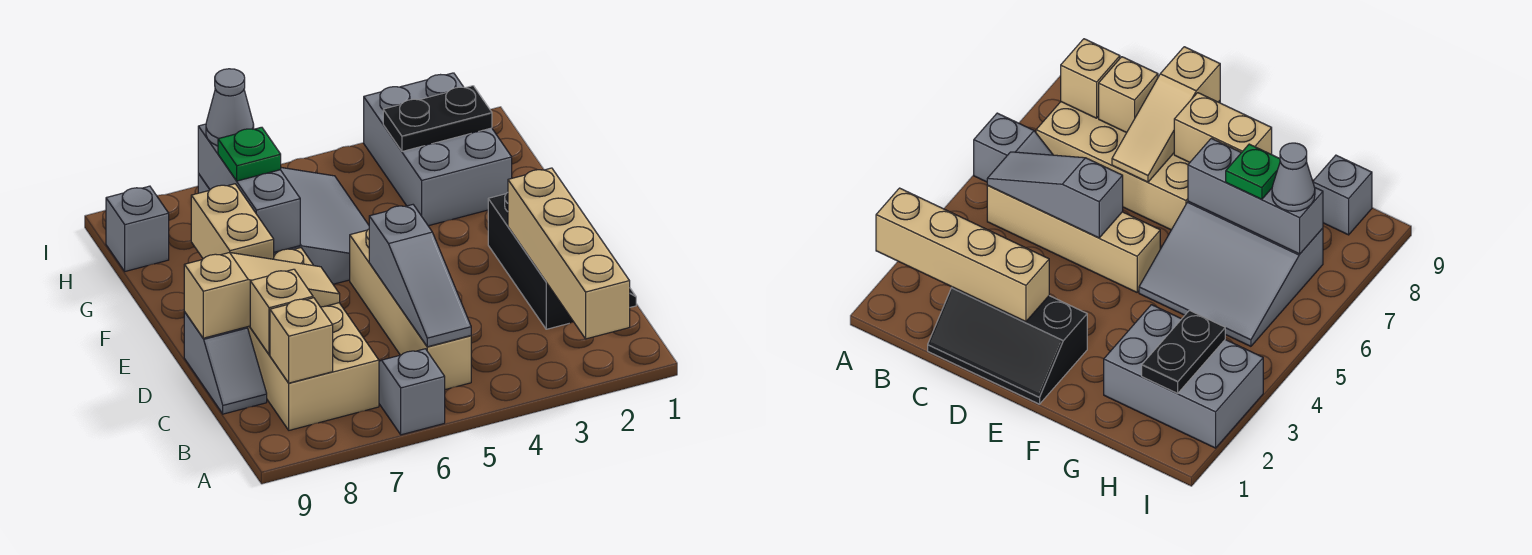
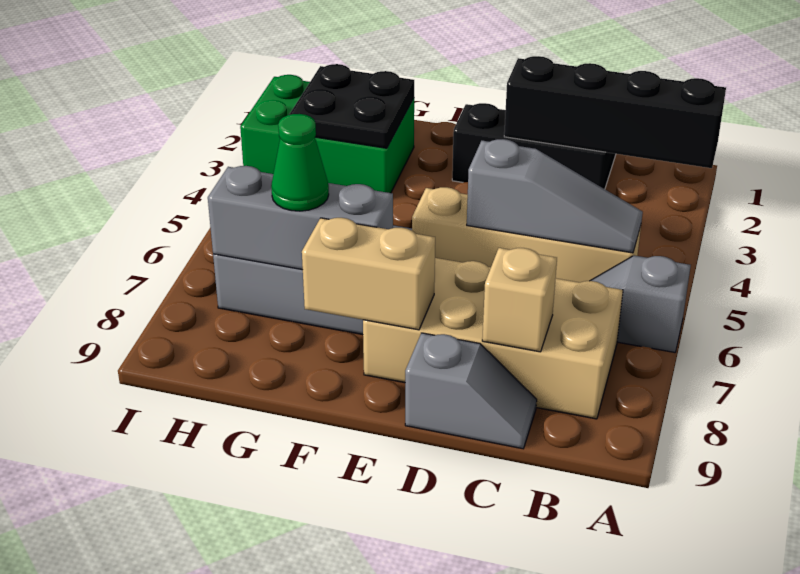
tan brick A2:D2 level 2 -> black brick A2:D2 level 2
tan brick B8 level 2 -> none
tan slope D7:D9 level 2 top 9 -> none
grey brick G2:I3 level 1 -> green brick G2:I3 level 1
green plate G7 level 3 -> green cone G7 level 3
black plate H2:H3 level 2 -> black plate G2:H3 level 2
grey cone H7 level 3 -> none
grey brick H9 level 1 -> none

